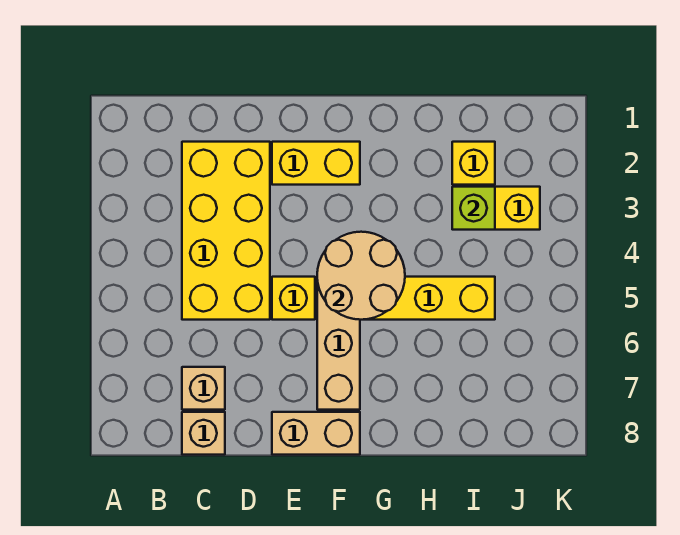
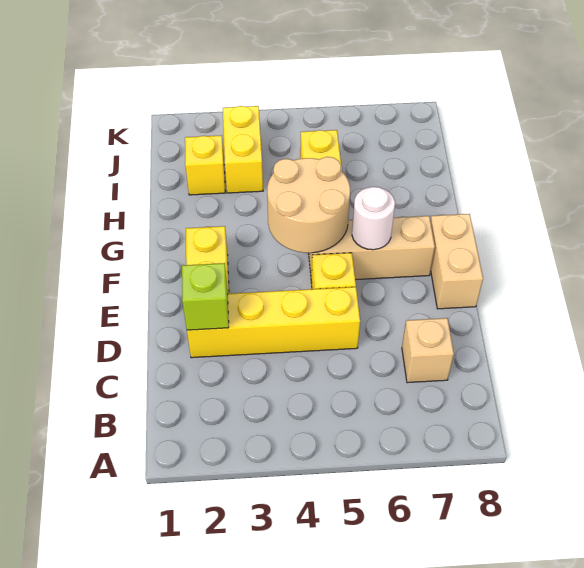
yellow brick C2:D5 level 1 -> yellow brick D2:D5 level 1
tan brick C8 level 1 -> none
none -> white round brick F6 level 2
lime brick I3 level 2 -> lime brick D2 level 2

